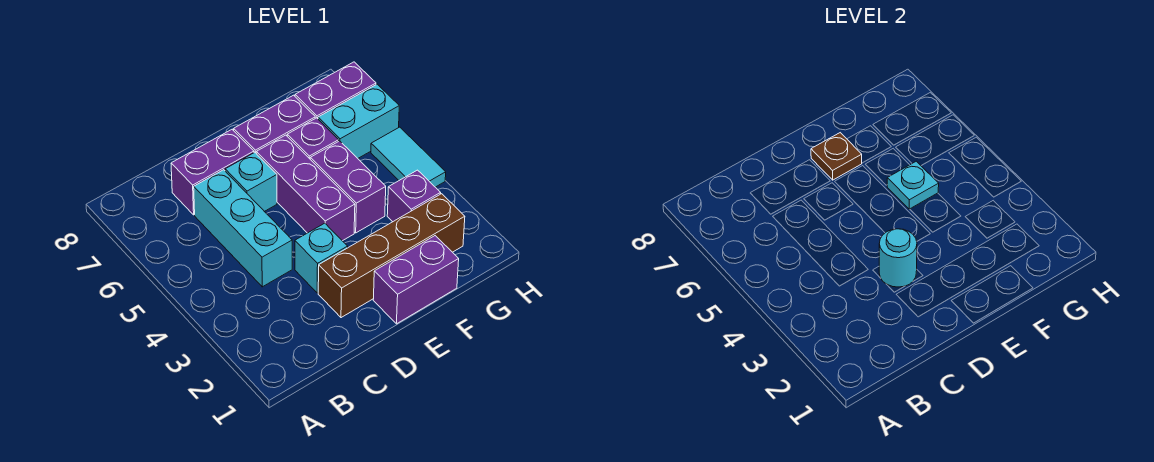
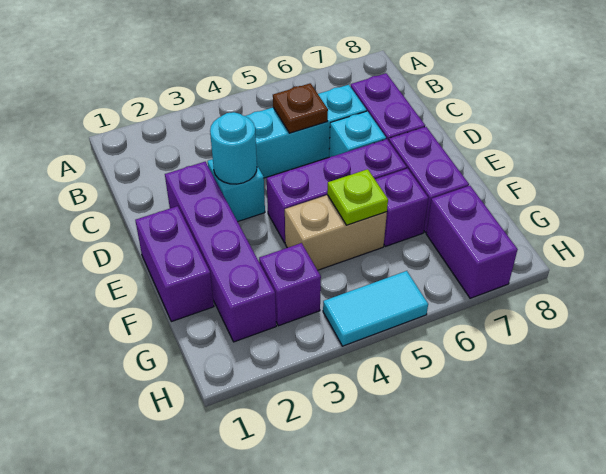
brown brick D2:G2 level 1 -> purple brick D2:G2 level 1
brown plate E7 level 2 -> brown plate C5 level 2
purple brick F4:F5 level 1 -> tan brick F4:F5 level 1
cyan plate F5 level 2 -> lime plate F5 level 2
cyan brick G6:H6 level 1 -> none

